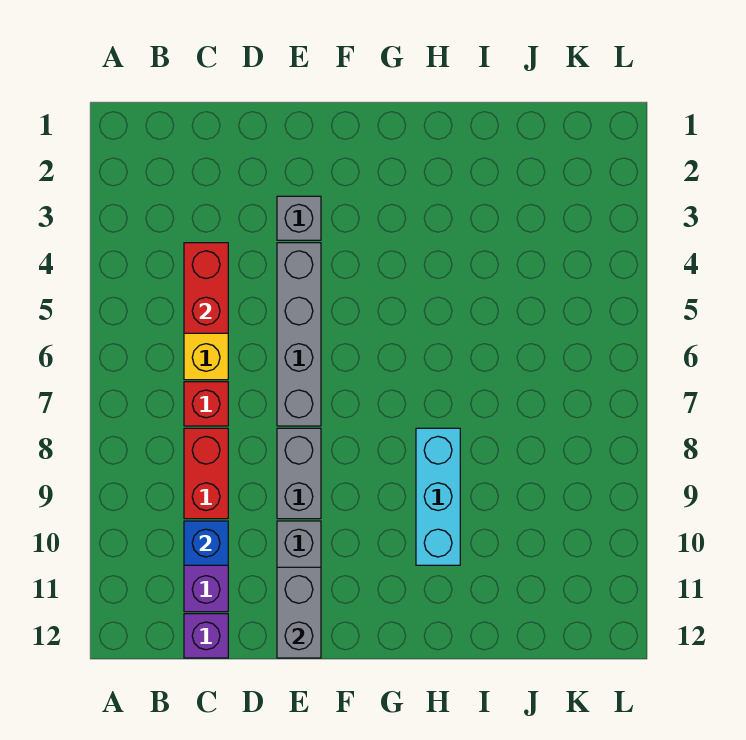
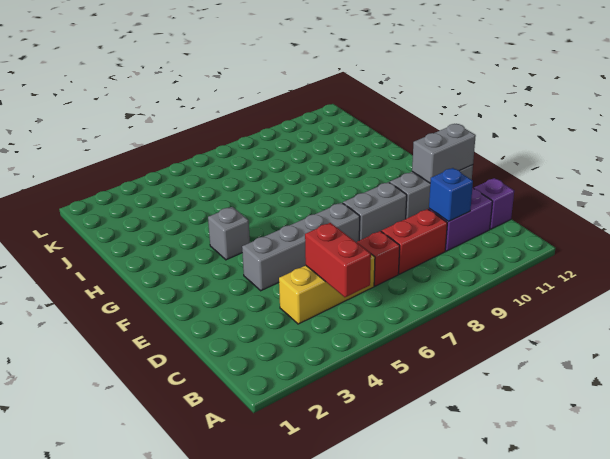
red brick C4:C5 level 2 -> red brick B5:C5 level 2
grey brick E3 level 1 -> grey brick G4 level 1
cyan brick H8:H10 level 1 -> none

